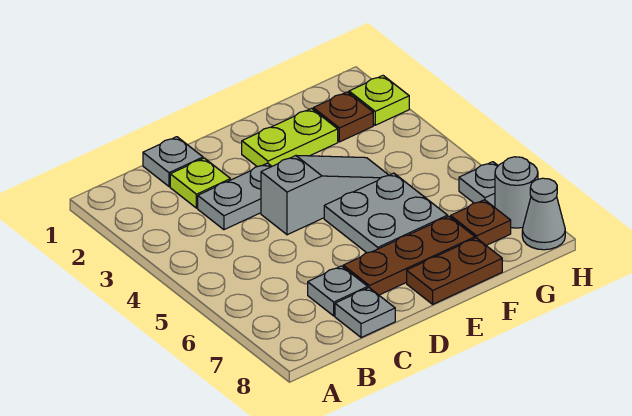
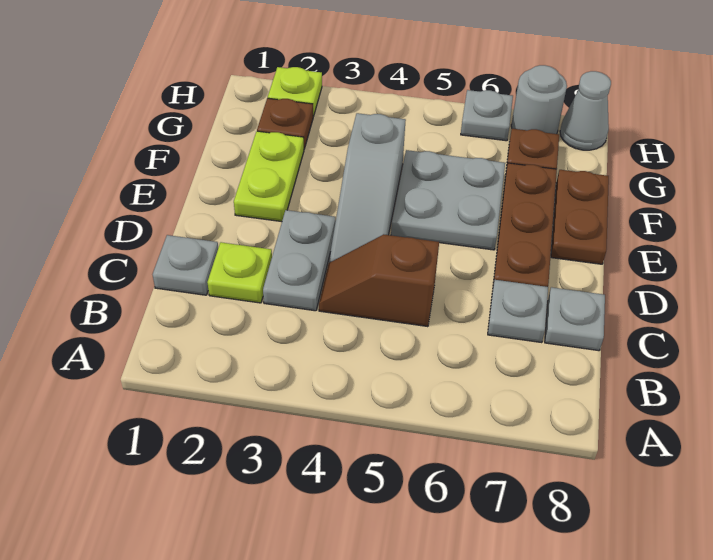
none -> brown slope C4:C5 level 1 top 5
grey slope D4:F4 level 1 top D -> grey slope D4:F4 level 1 top F

